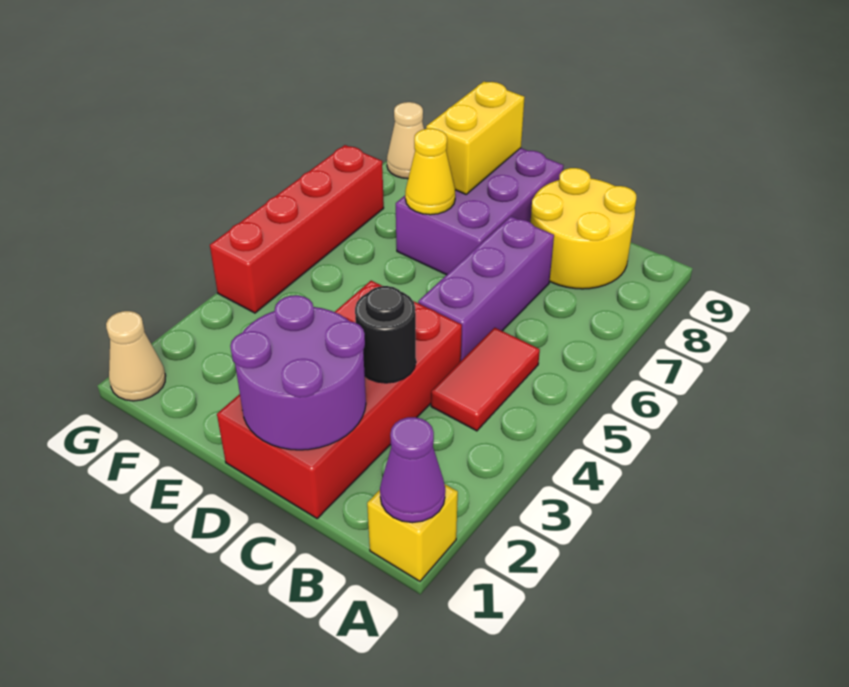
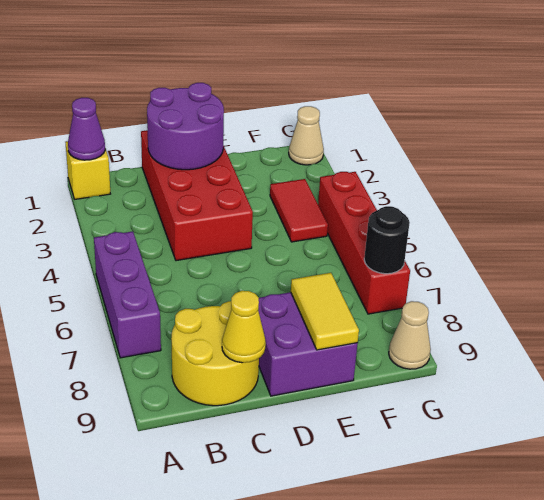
red tile B4:B5 level 1 -> red tile F3:F4 level 1
black round brick C3 level 2 -> black round brick G7 level 2
purple brick C5:C7 level 1 -> purple brick A5:A7 level 1
purple brick D7:E9 level 1 -> purple brick D8:E9 level 1
yellow cone E7 level 2 -> yellow cone C9 level 2
yellow brick E8:E9 level 2 -> yellow tile E8:E9 level 2

